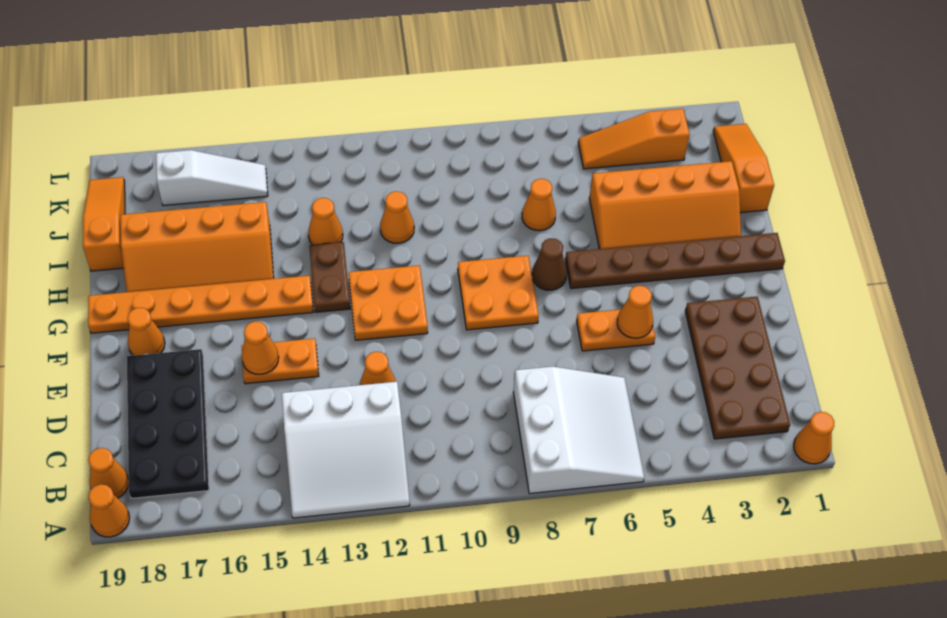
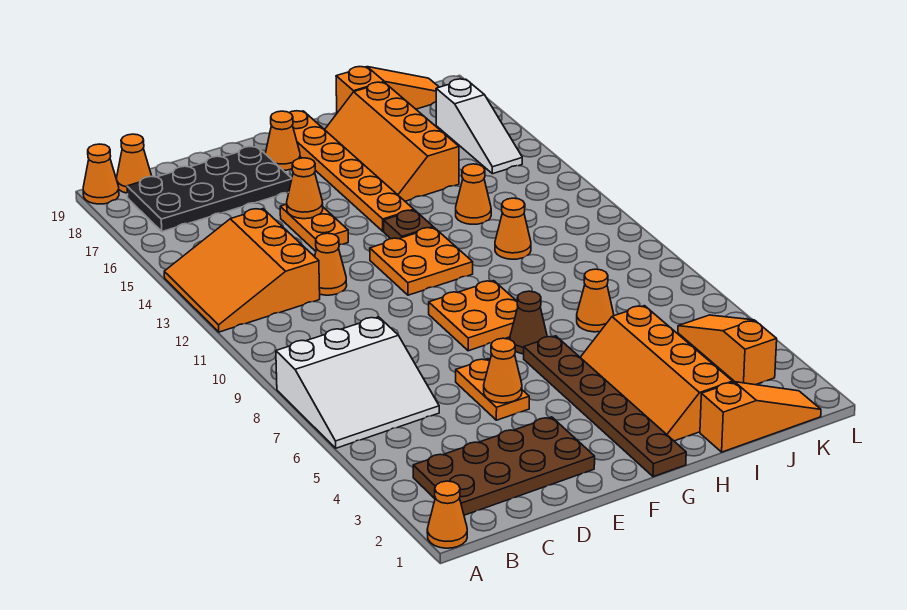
white slope A12:C14 level 1 top C -> orange slope A12:C14 level 1 top C
brown plate G13:H13 level 1 -> brown plate G13 level 1

